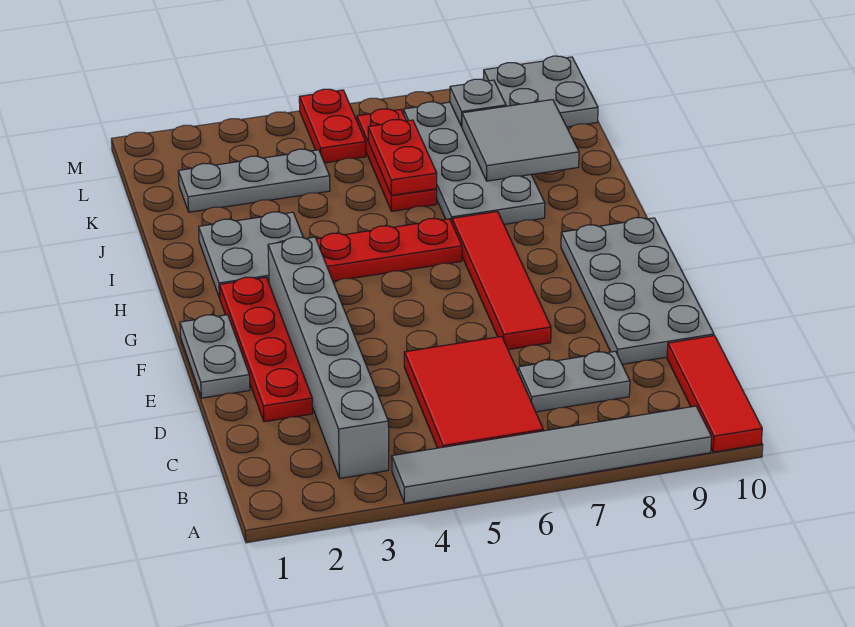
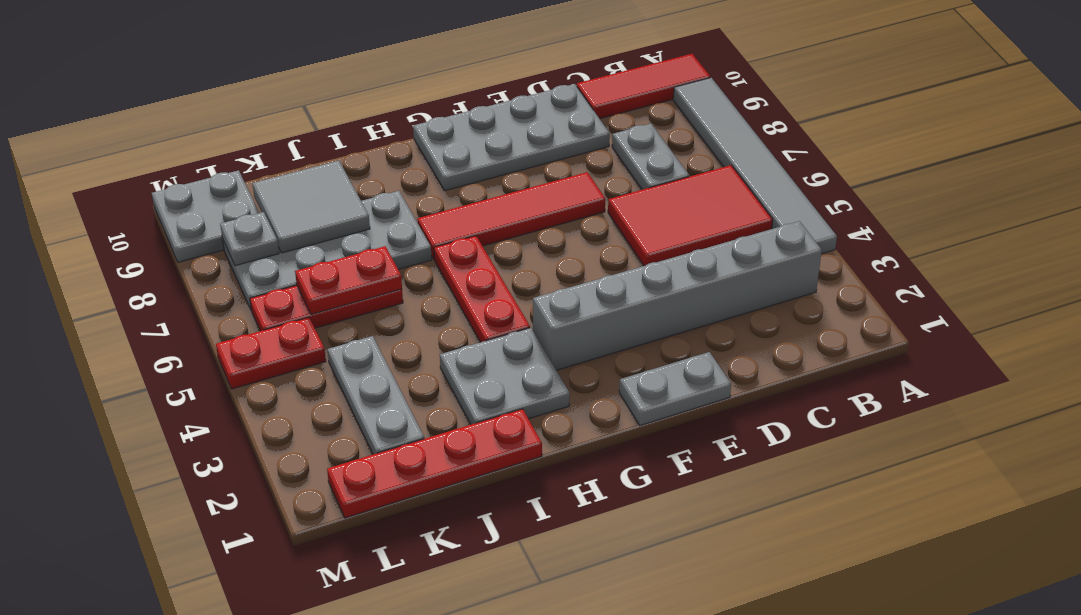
red plate D2:G2 level 1 -> red plate I1:L1 level 1

